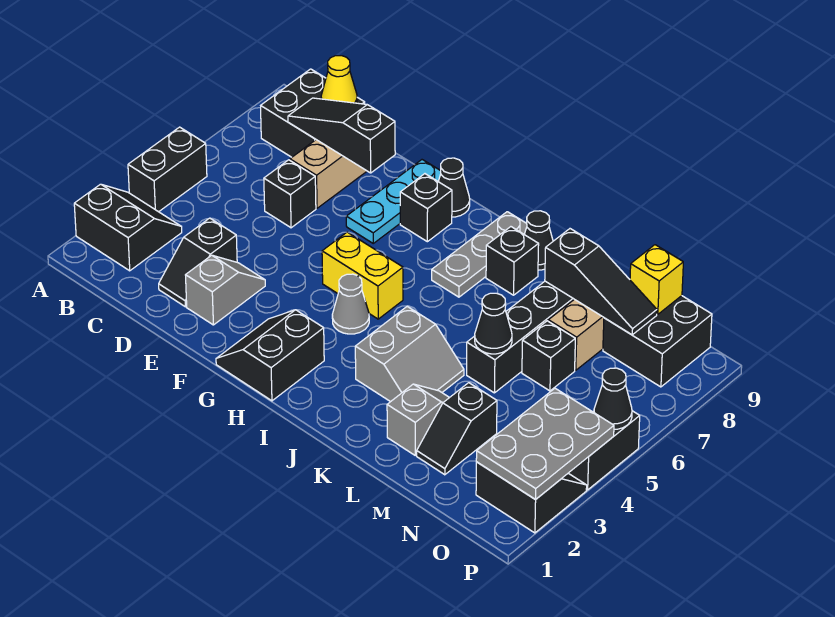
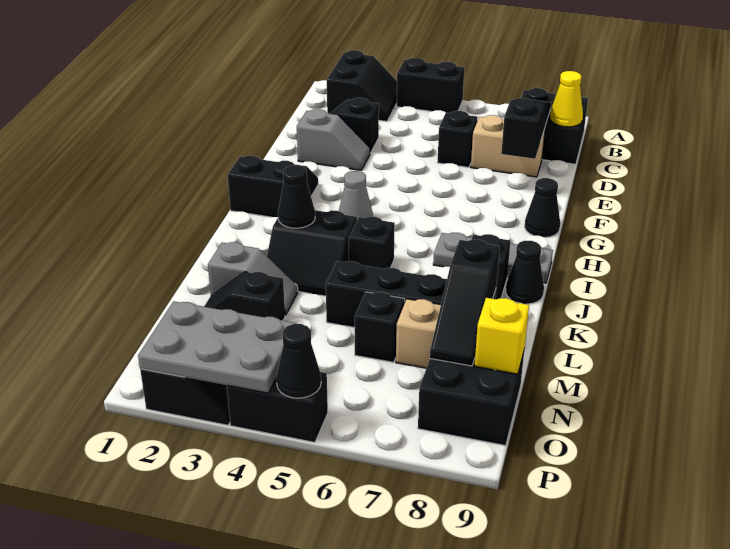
cyan plate F7:F9 level 1 -> none
yellow brick G5:H5 level 1 -> none
black brick G8 level 1 -> black brick J5 level 1
grey slope J3:K4 level 1 top J -> black slope J3:K4 level 1 top J
black cone L5 level 2 -> black cone J3 level 2

